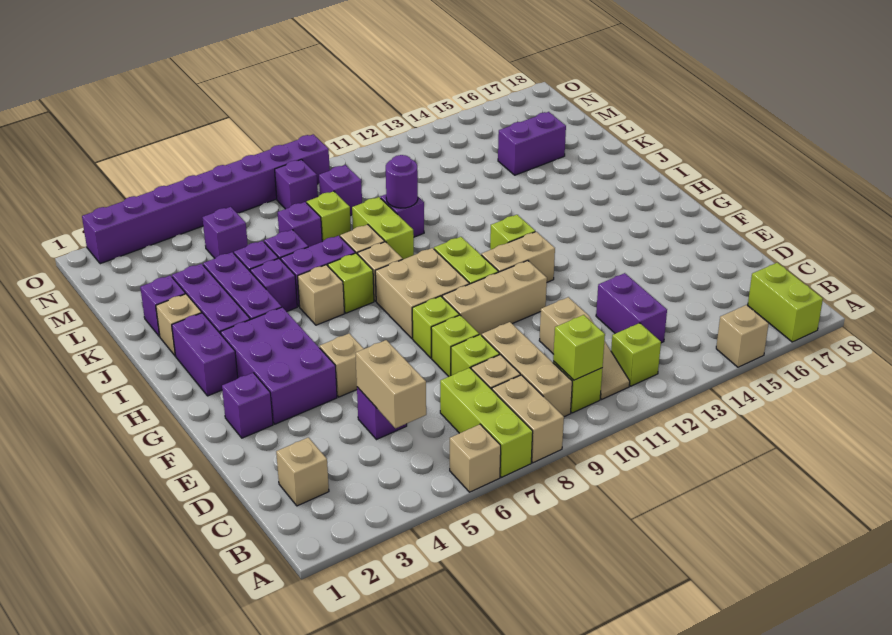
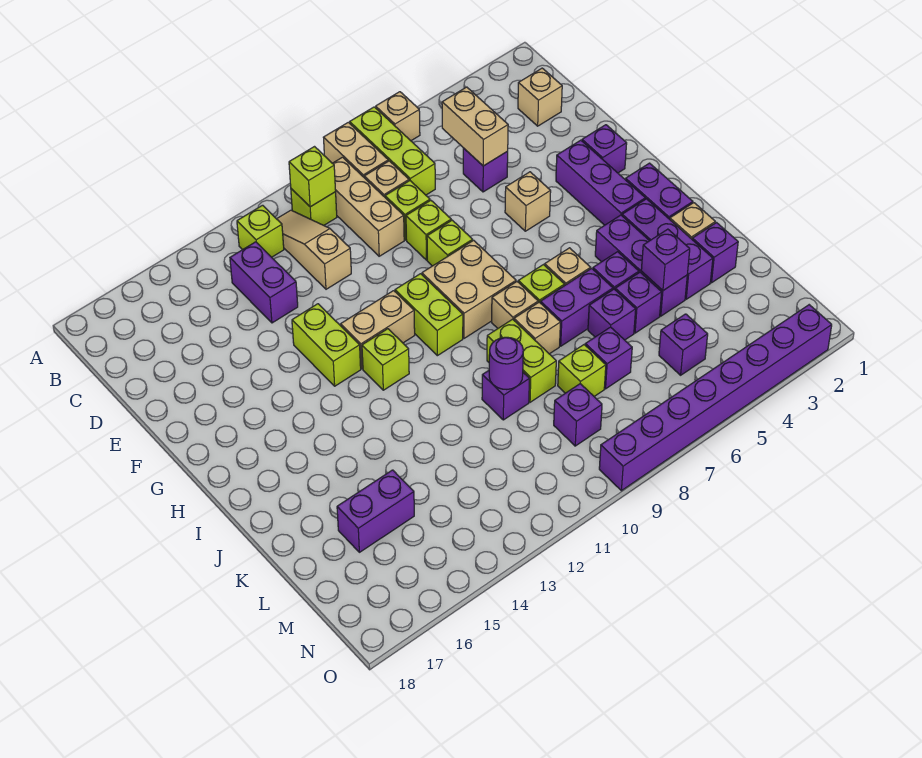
tan brick A15 level 1 -> none
lime brick A17:B17 level 1 -> lime brick F13:G13 level 1
purple brick F3:H4 level 1 -> purple brick F3:H3 level 1
tan brick F9:F11 level 1 -> none
purple brick N8 level 1 -> purple brick K4 level 2

